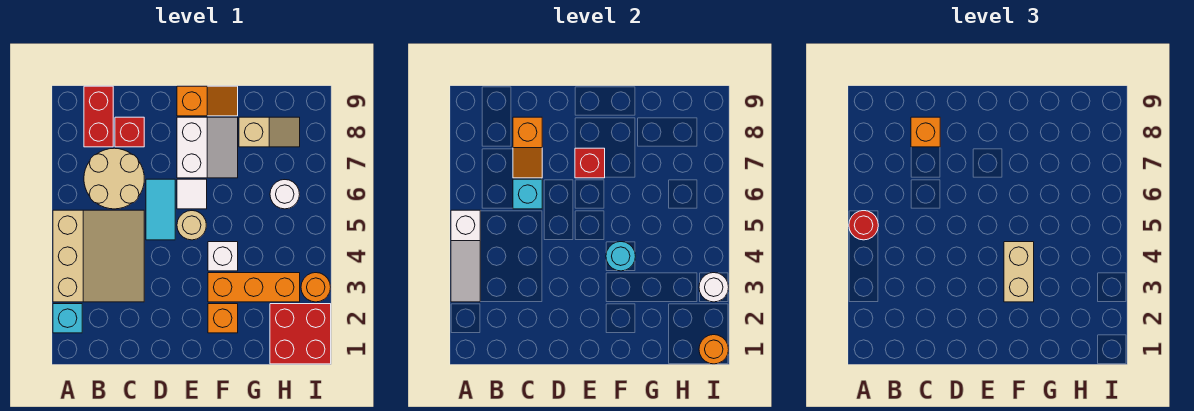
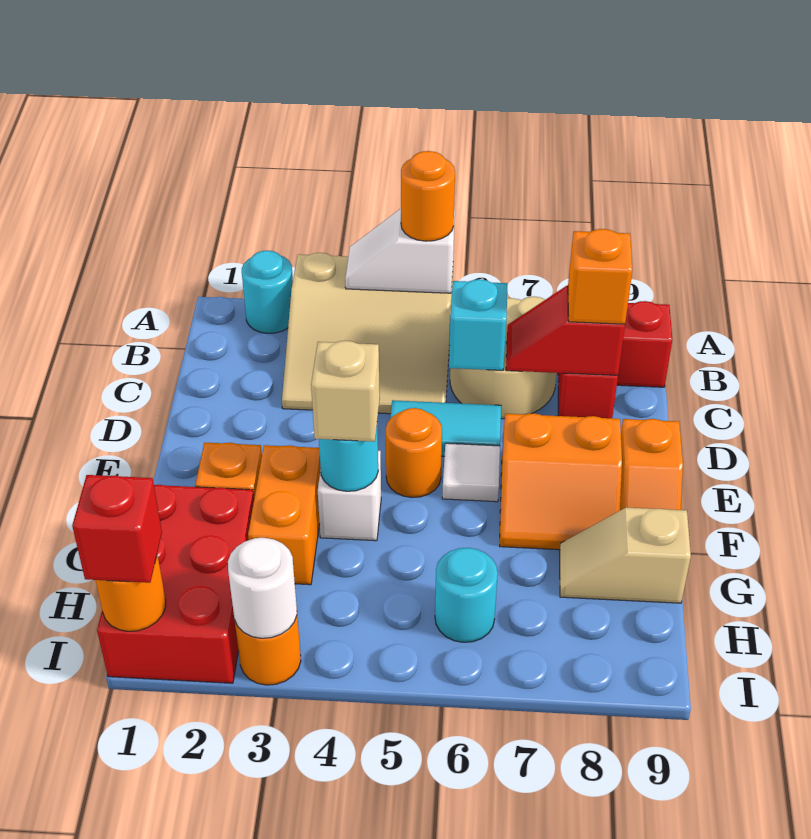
cyan brick A2 level 1 -> cyan round brick A2 level 1
white slope A3:A5 level 2 top 5 -> white slope A4:A5 level 2 top 5
red round brick A5 level 3 -> orange round brick A5 level 3
orange slope C7:C8 level 2 top 8 -> red slope C7:C8 level 2 top 8
tan round brick E5 level 1 -> orange round brick E5 level 1
white slope E7:F8 level 1 top E -> orange slope E7:F8 level 1 top E
red brick E7 level 2 -> red brick I1 level 3
orange brick F3:H3 level 1 -> orange brick F3:G3 level 1
tan brick F3:F4 level 3 -> tan brick F4 level 3
tan slope G8:H8 level 1 top G -> tan slope G8:G9 level 1 top 9
red brick H1:I2 level 1 -> red brick G1:I2 level 1
white round brick H6 level 1 -> cyan round brick H6 level 1

